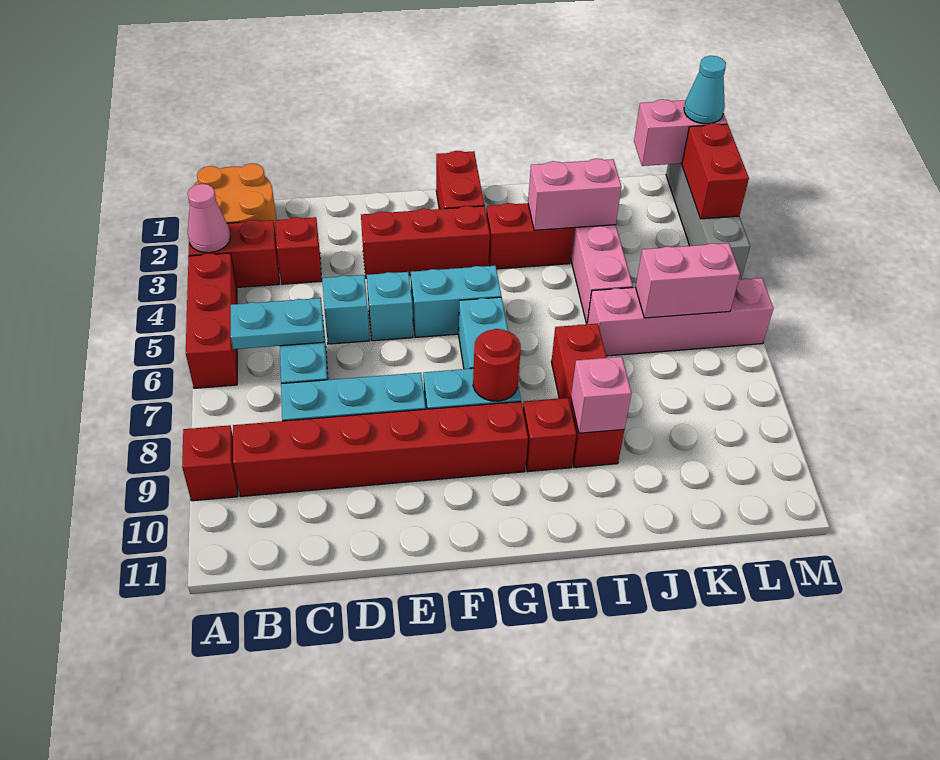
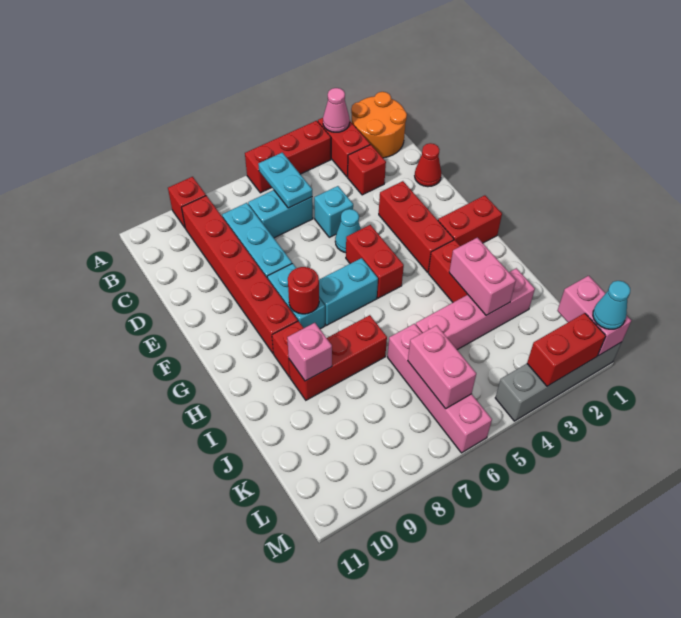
none -> red cone D1 level 1
cyan brick E5 level 1 -> cyan cone E5 level 1
cyan brick F5:G5 level 1 -> red brick F5:G5 level 1

